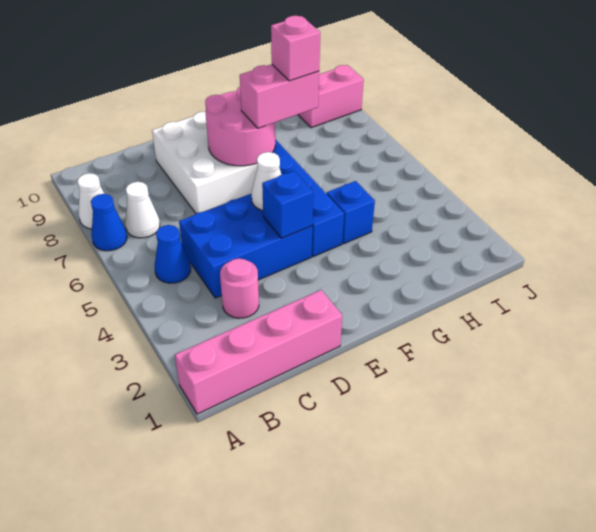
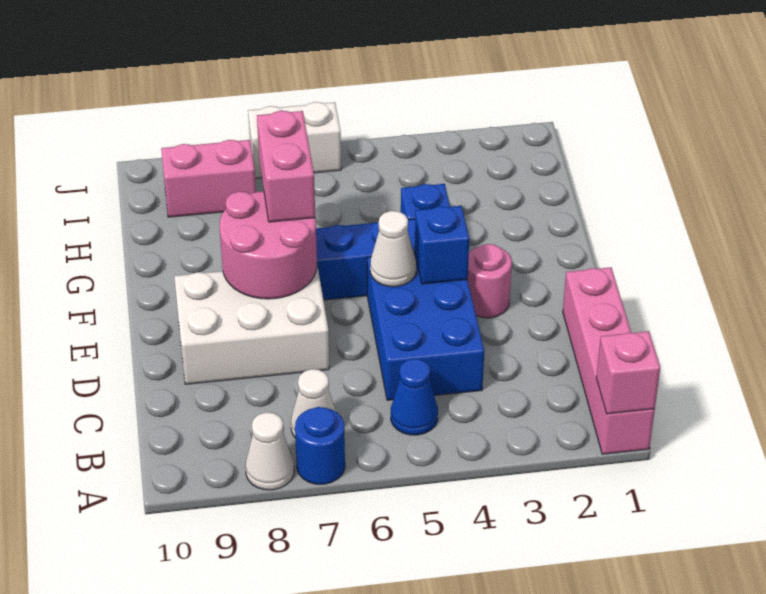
blue cone A7 level 1 -> blue round brick A7 level 1
pink round brick C3 level 1 -> pink round brick E3 level 1
pink brick G7 level 4 -> pink brick A1 level 2
pink brick I9:J9 level 1 -> pink brick I8:I9 level 1
none -> white brick J6:J7 level 1

